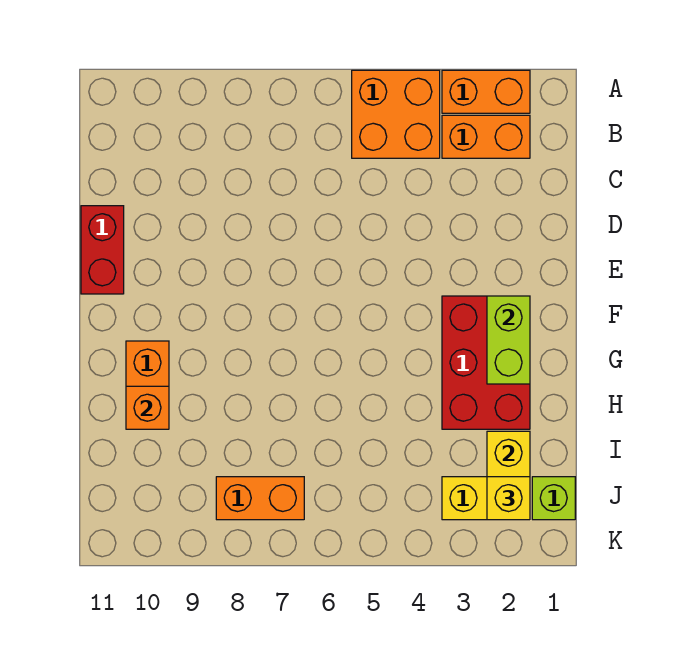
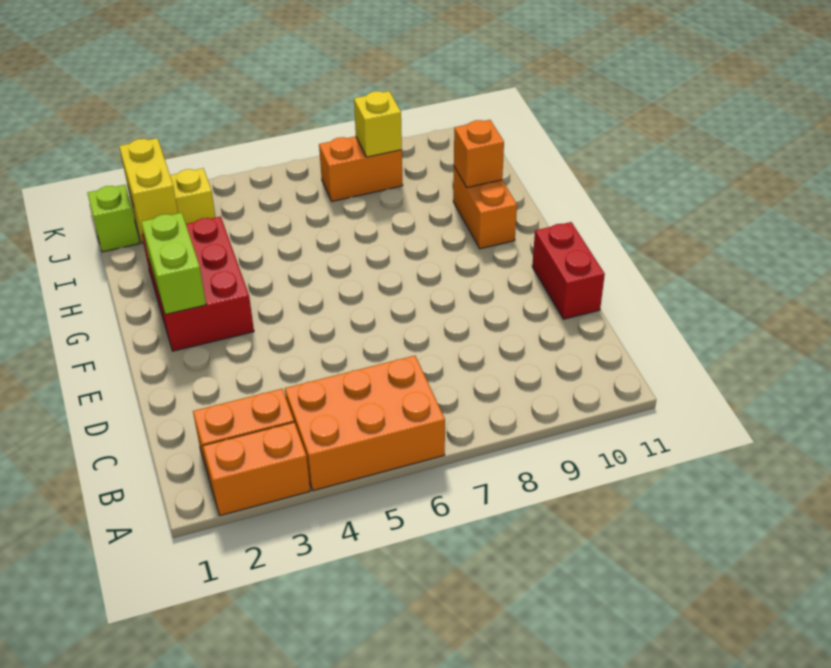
orange brick A4:B5 level 1 -> orange brick A4:B6 level 1
yellow brick J2 level 3 -> yellow brick J8 level 2

